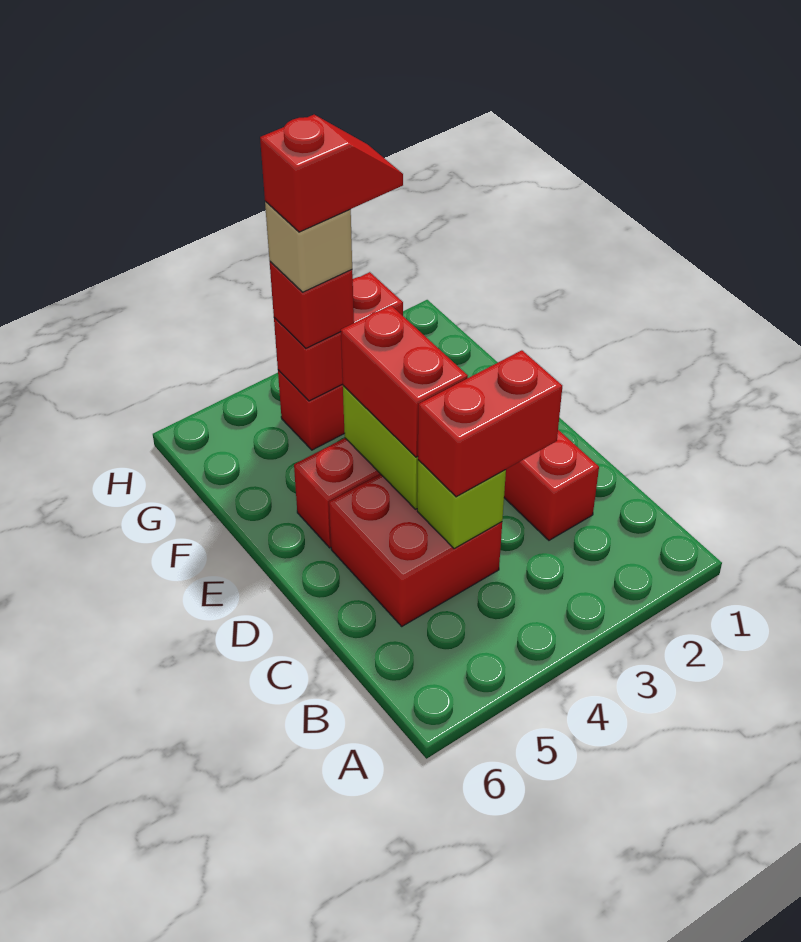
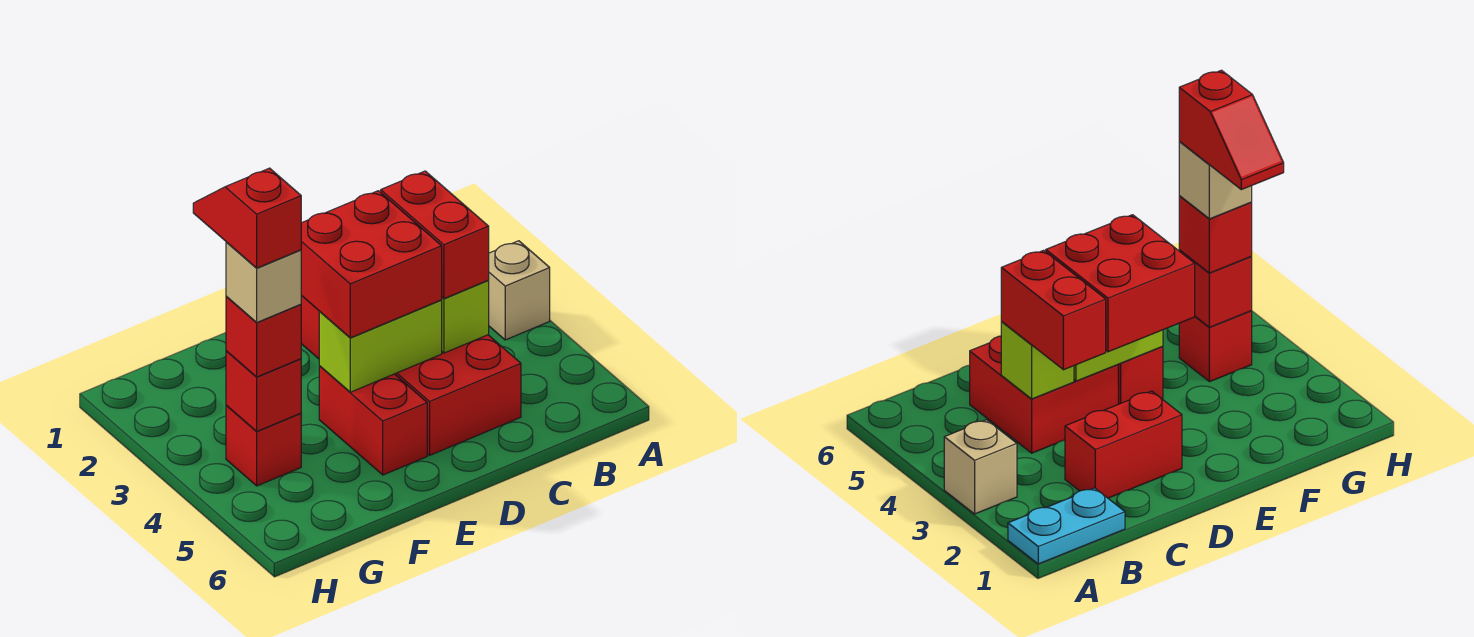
none -> cyan plate A1:B1 level 1
none -> tan brick A3 level 1
red brick D4:E4 level 3 -> red brick D3:E4 level 3
red brick G3:G4 level 2 -> red brick G4 level 2

